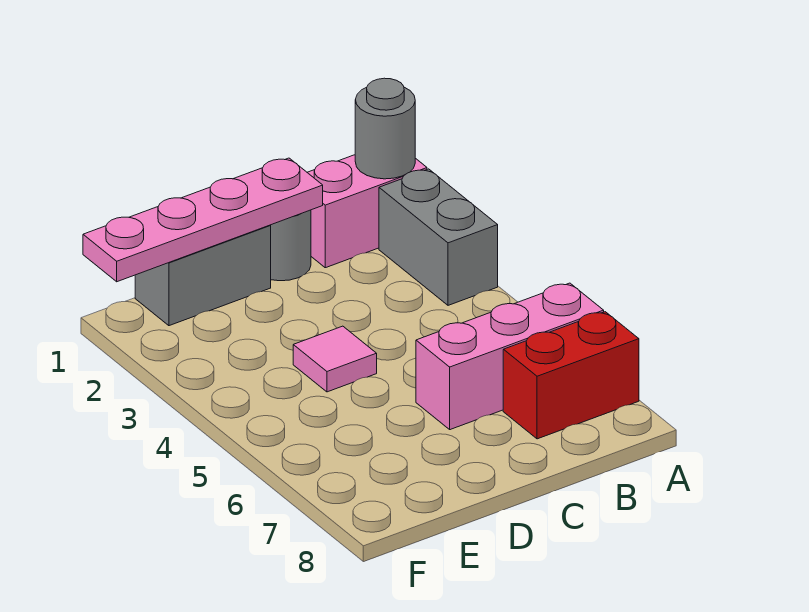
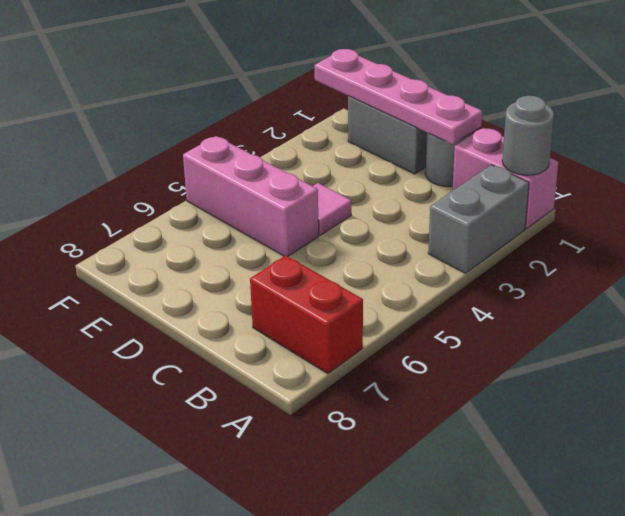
pink brick A6:C6 level 1 -> pink brick D5:F5 level 1

